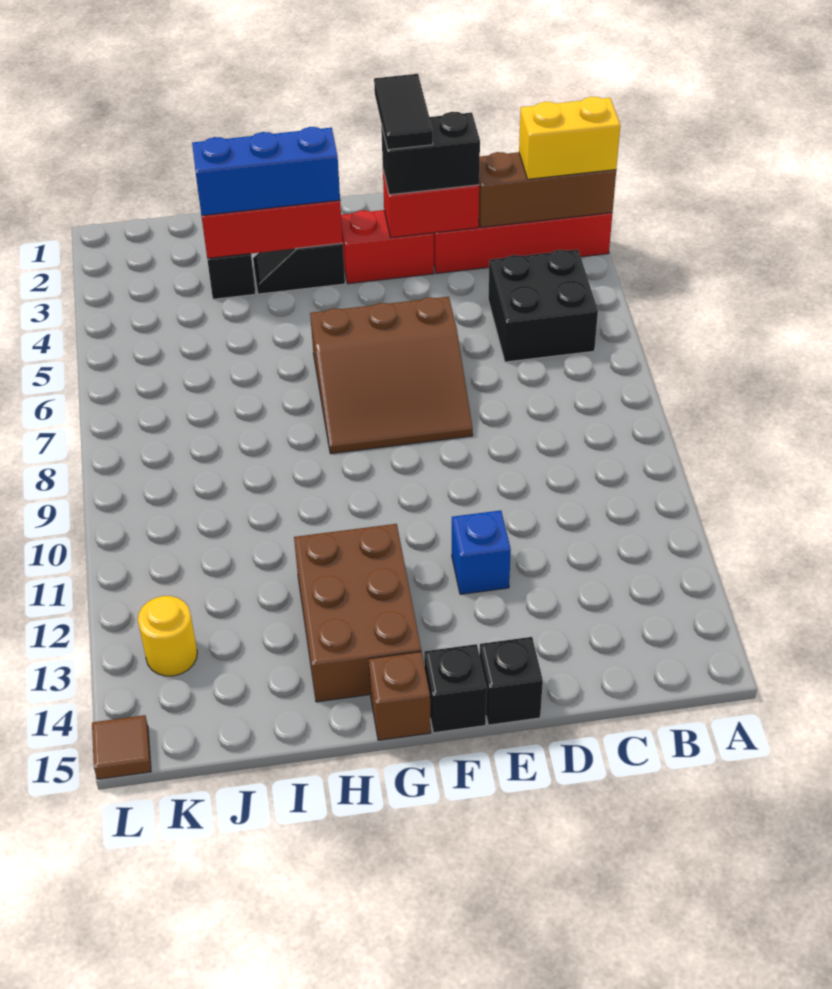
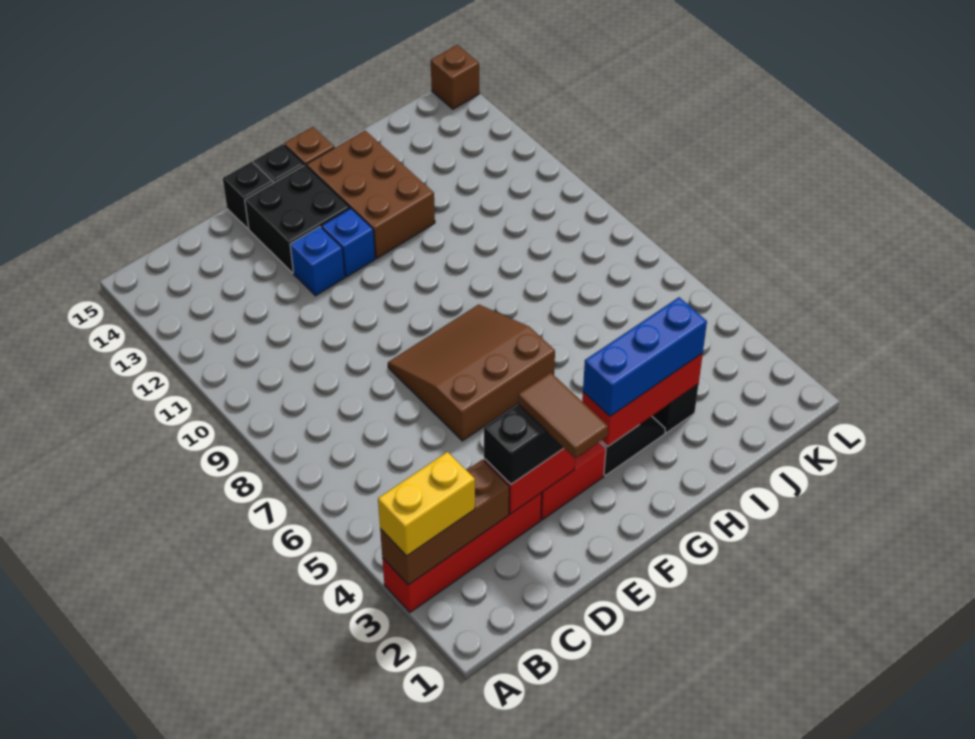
black brick B5:C6 level 1 -> black brick E13:F14 level 1
black tile E2:E3 level 4 -> brown tile E2:E3 level 4
none -> blue brick F12 level 1
yellow round brick K13 level 1 -> none
brown tile L15 level 1 -> brown brick L15 level 1

